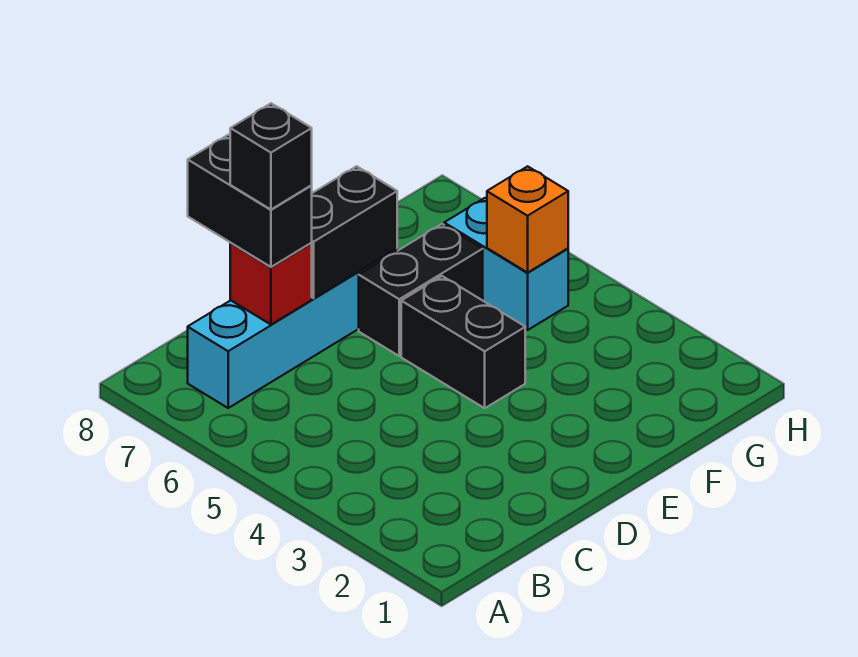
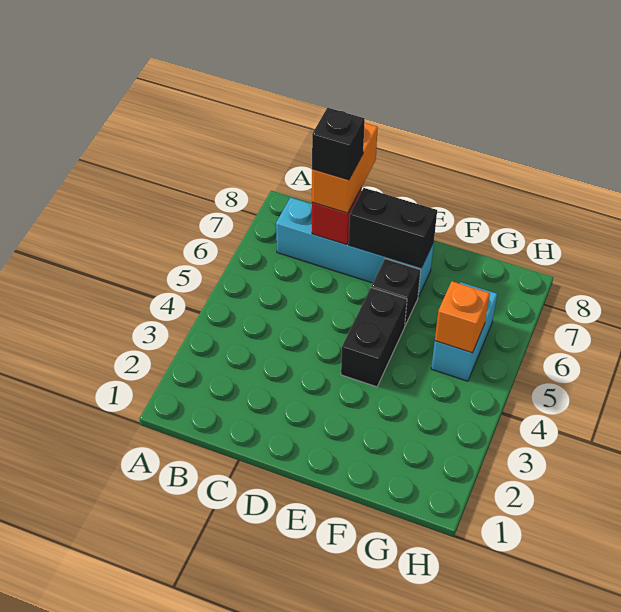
black brick C7:C8 level 3 -> orange brick C7:C8 level 3
black brick E6:F6 level 1 -> black brick E6 level 1

